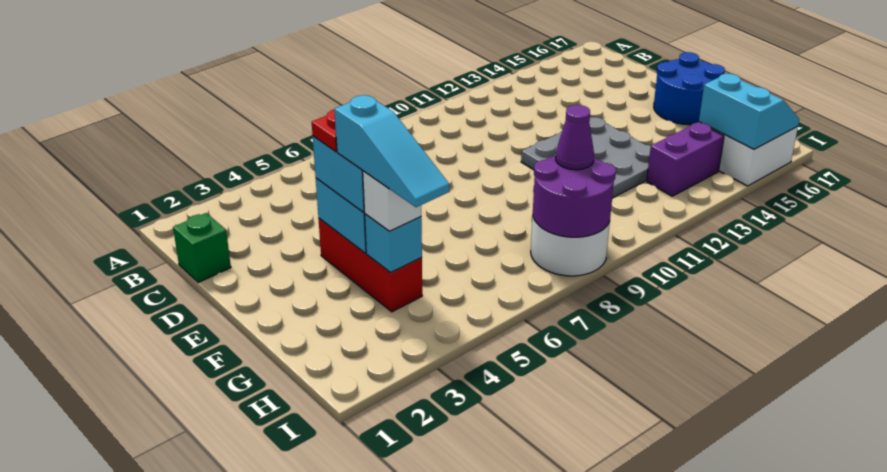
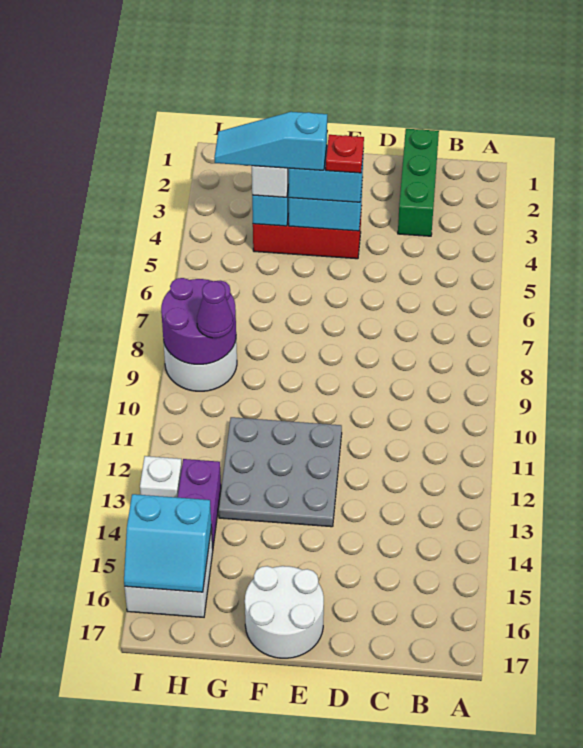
green brick C1 level 1 -> green brick C1:C3 level 1
blue round brick E16:F17 level 1 -> white round brick E16:F17 level 1
none -> white brick I13 level 1

